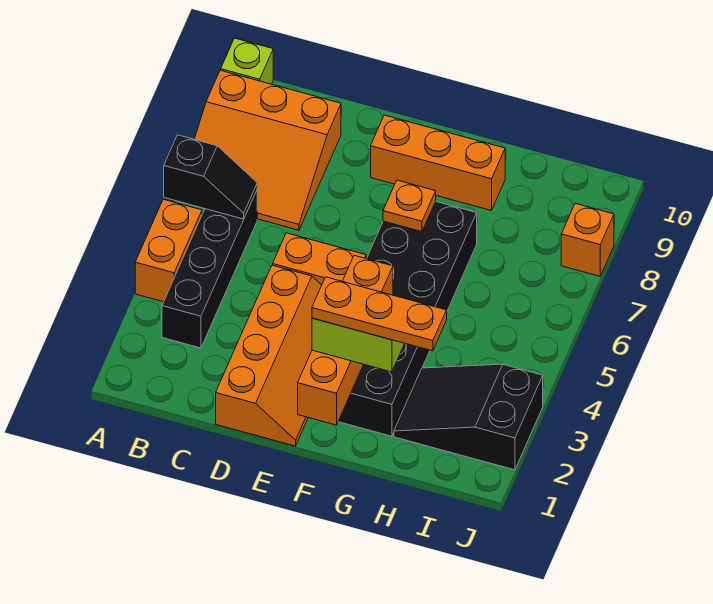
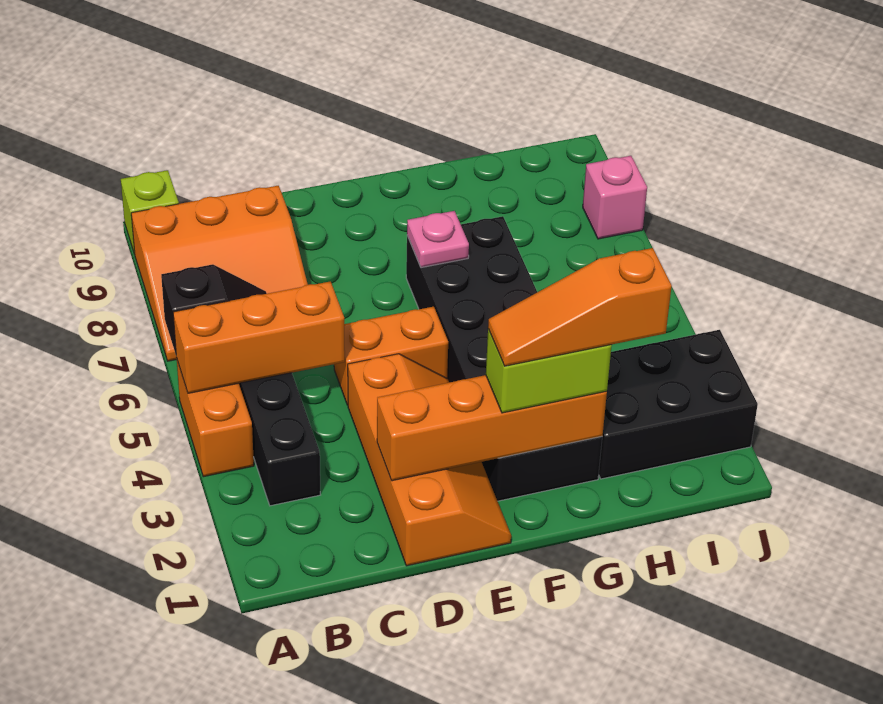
orange brick E9:G9 level 1 -> orange brick A5:C5 level 2
orange brick F1:F4 level 2 -> orange brick D2:G2 level 2
orange plate F2:H2 level 4 -> orange slope F2:H2 level 4 top H
orange plate F7 level 2 -> pink plate F7 level 2
black slope H2:J3 level 1 top J -> black brick H2:J3 level 1
orange brick J8 level 1 -> pink brick J8 level 1

